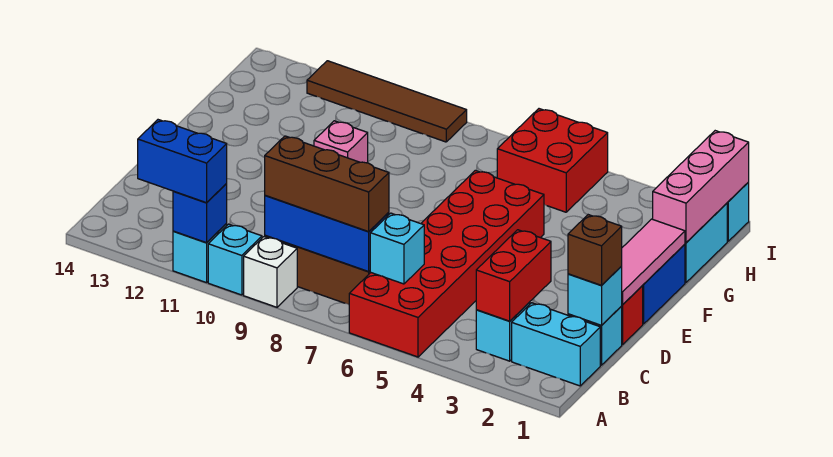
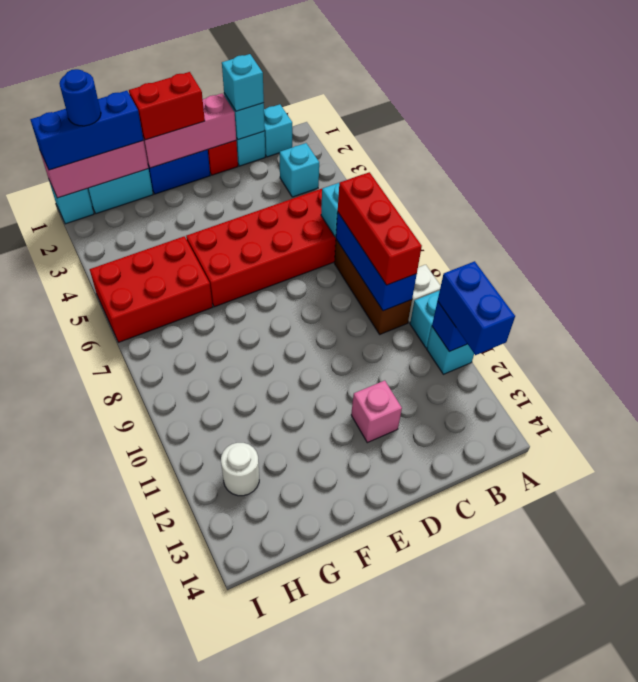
cyan brick B1:B2 level 1 -> cyan brick B1 level 1
red brick B3:C3 level 2 -> red brick E1:F1 level 3
brown brick B7:B9 level 3 -> red brick B7:B9 level 3
brown brick C1 level 3 -> cyan brick C1 level 3
pink tile D1:F1 level 2 -> pink brick D1:F1 level 2
pink brick F10 level 1 -> pink brick D12 level 1
none -> blue brick G1:I1 level 3
none -> blue round brick H1 level 4
red brick H5:I6 level 1 -> red brick G5:I6 level 1
none -> white round brick H12 level 1
brown tile I9:I12 level 1 -> none

